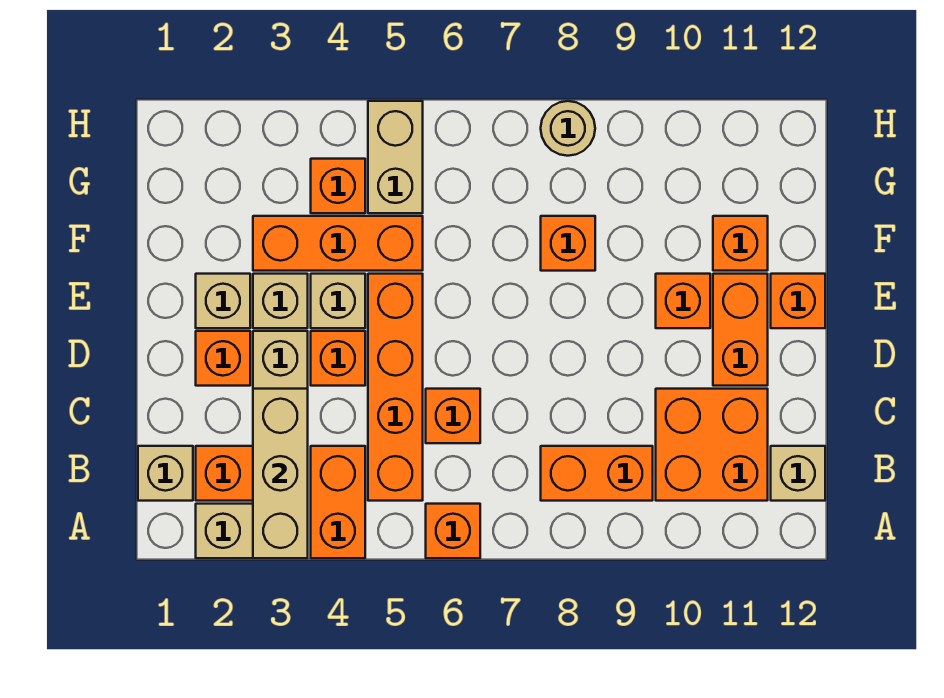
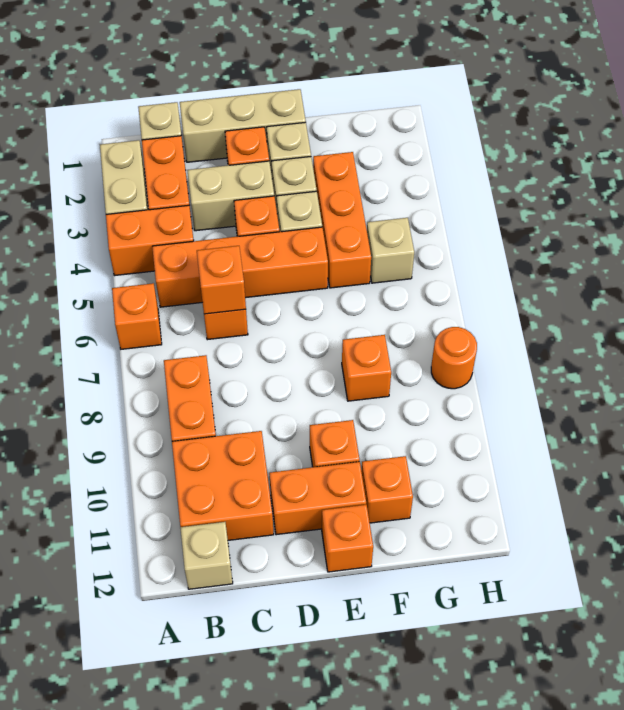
tan brick A3:C3 level 2 -> tan brick C1:E1 level 1
orange brick G4 level 1 -> orange brick C6 level 2
tan brick G5:H5 level 1 -> tan brick G5 level 1
tan round brick H8 level 1 -> orange round brick H8 level 1

